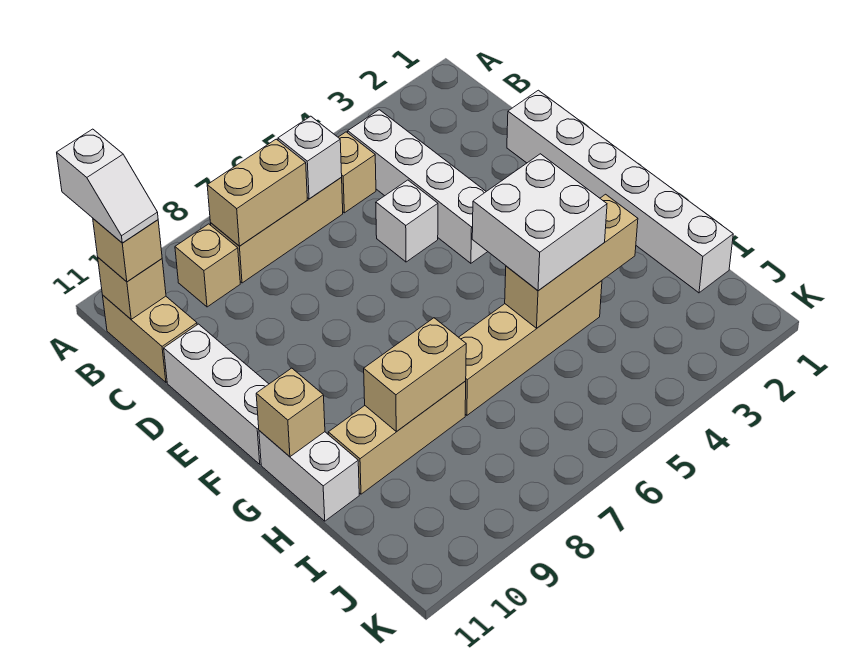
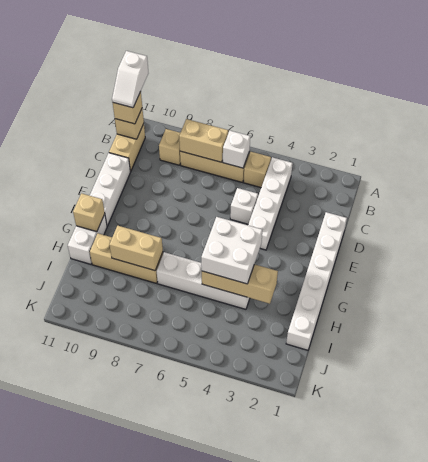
tan brick H4:H7 level 1 -> white brick H4:H7 level 1

